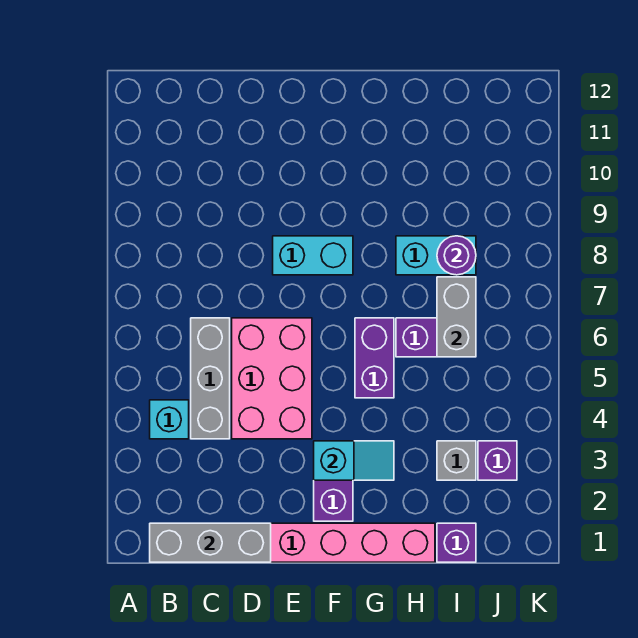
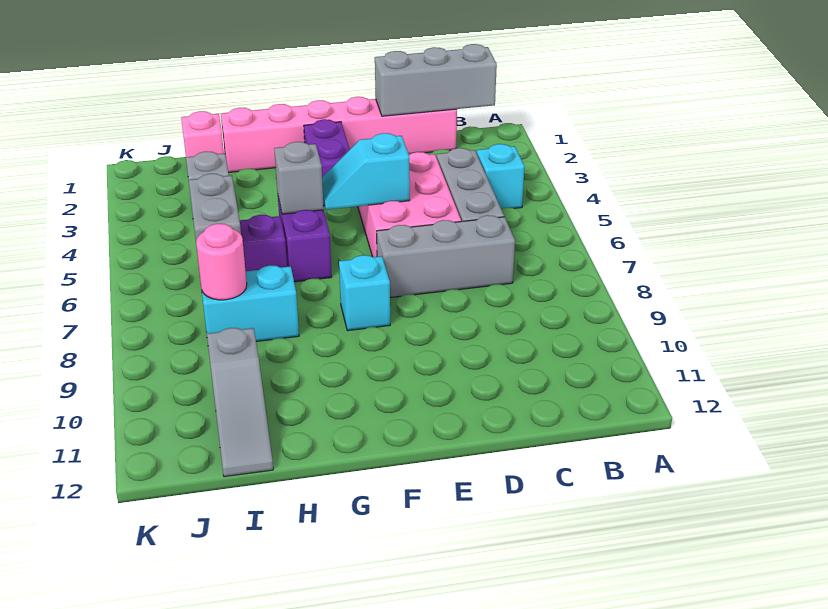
none -> grey brick C7:E7 level 1
cyan brick E8:F8 level 1 -> cyan brick F8 level 1
cyan slope F3:G3 level 2 top F -> cyan slope E5:F5 level 2 top E
none -> grey brick G5 level 2
purple brick I1 level 1 -> pink brick I1 level 1
purple round brick I8 level 2 -> pink round brick I8 level 2
none -> grey slope I10:I12 level 1 top 10
purple brick J3 level 1 -> none

